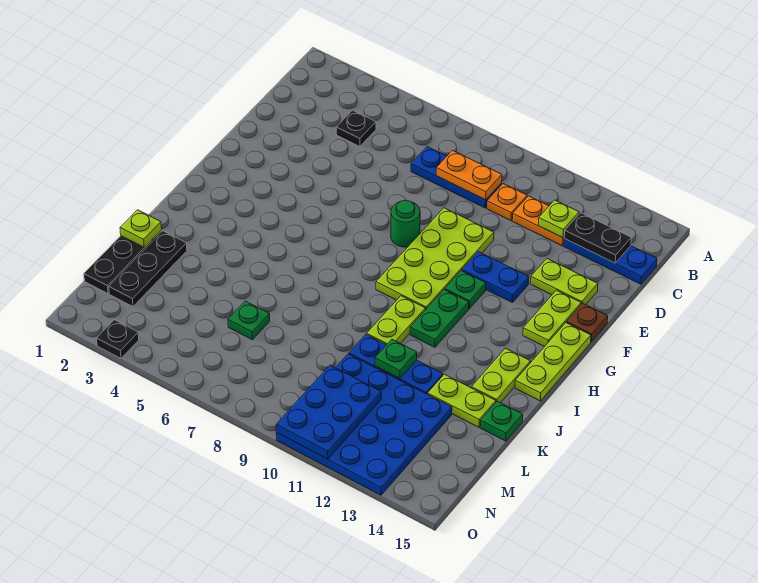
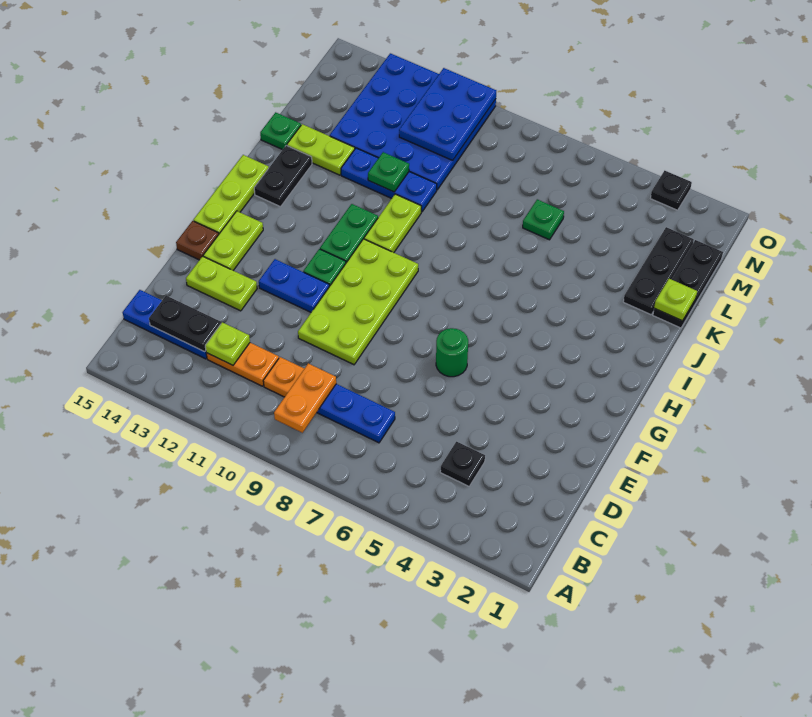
orange plate C8:C9 level 2 -> orange plate B9:C9 level 2
green round brick F8 level 1 -> green round brick F6 level 1
lime plate I14:J14 level 1 -> black plate I14:J14 level 1

